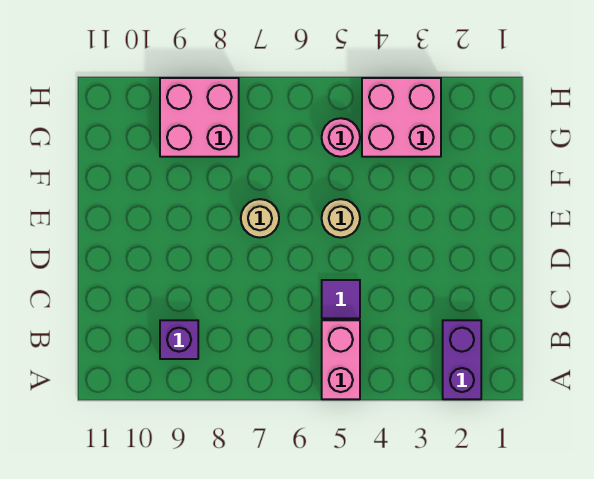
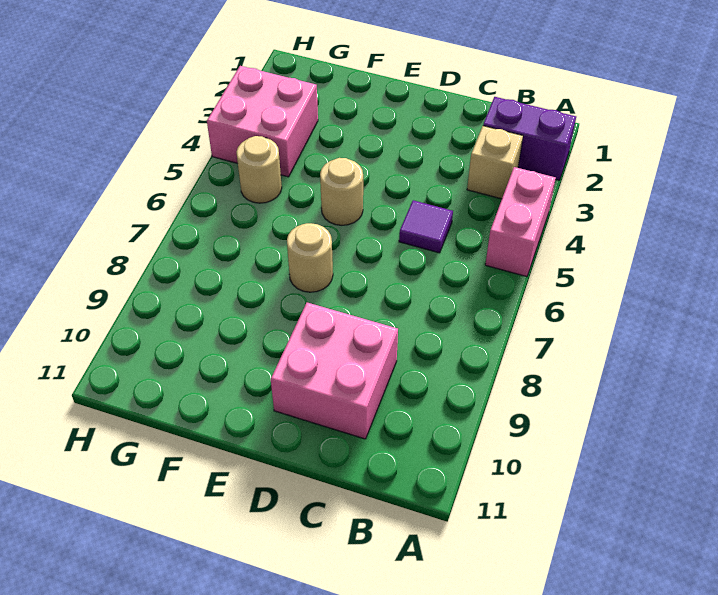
pink brick A5:B5 level 1 -> pink brick A4:A5 level 1
none -> tan brick B3 level 1
purple brick B9 level 1 -> none
pink round brick G5 level 1 -> tan round brick G5 level 1
pink brick G8:H9 level 1 -> pink brick C9:D10 level 1

